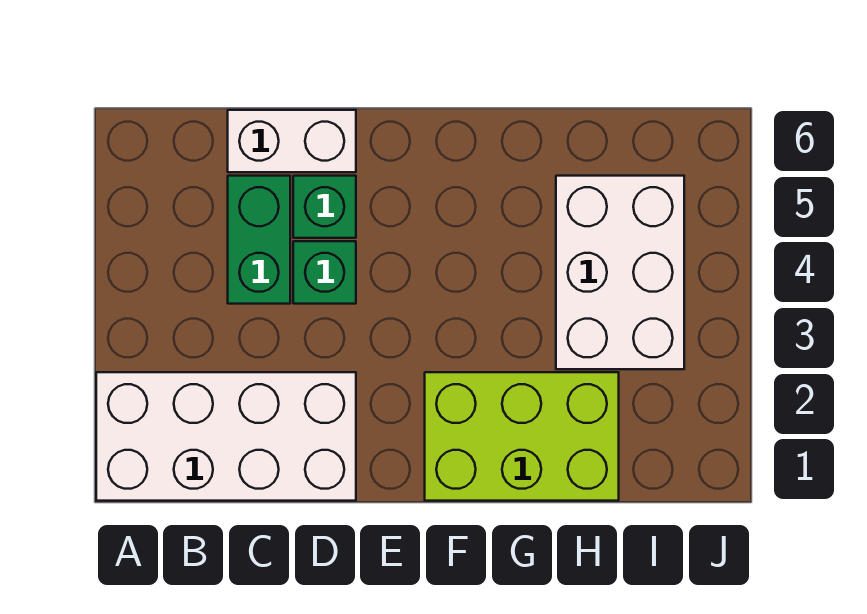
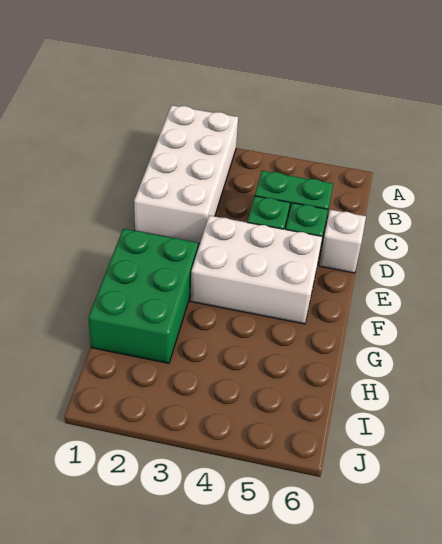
white brick C6:D6 level 1 -> white brick D6 level 1
lime brick F1:H2 level 1 -> green brick F1:H2 level 1
white brick H3:I5 level 1 -> white brick E3:F5 level 1

